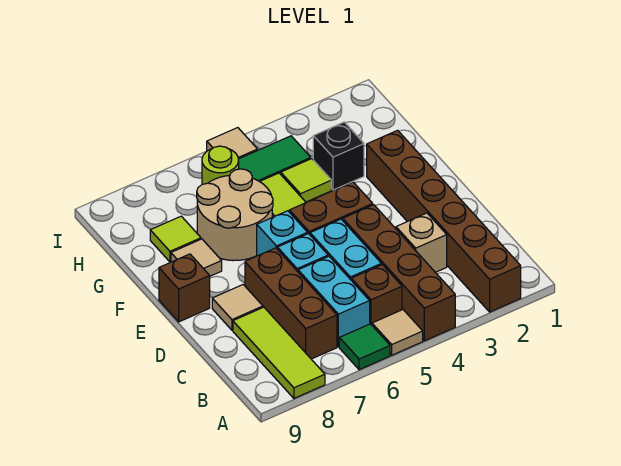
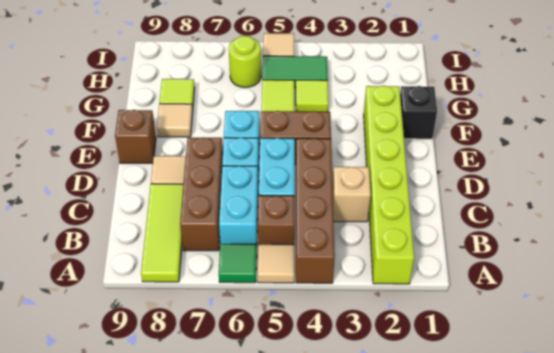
brown brick A2:F2 level 1 -> lime brick A2:F2 level 1
tan round brick F6:G7 level 1 -> none
black brick G3 level 1 -> black brick F1 level 1

